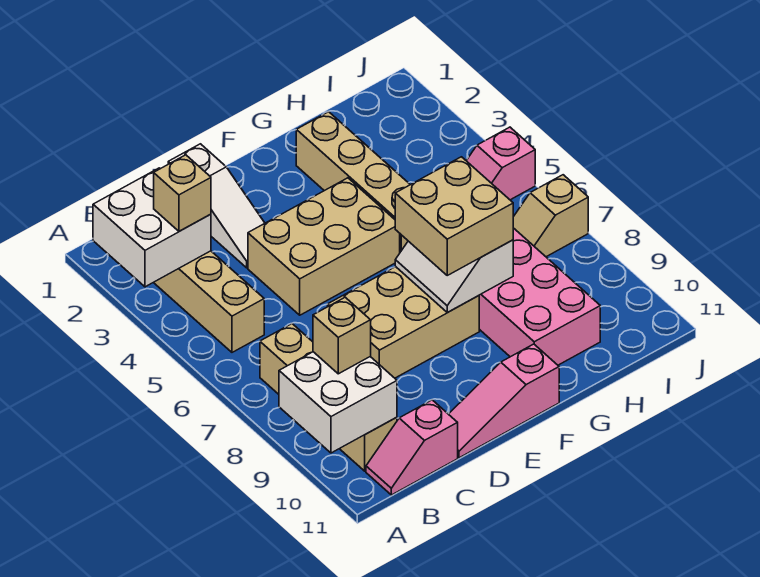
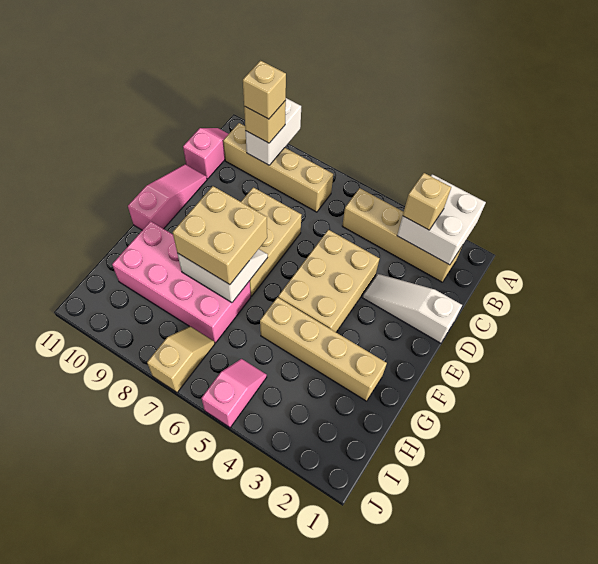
white brick A9:B10 level 2 -> white brick A9:B9 level 2
none -> tan brick B9 level 4

